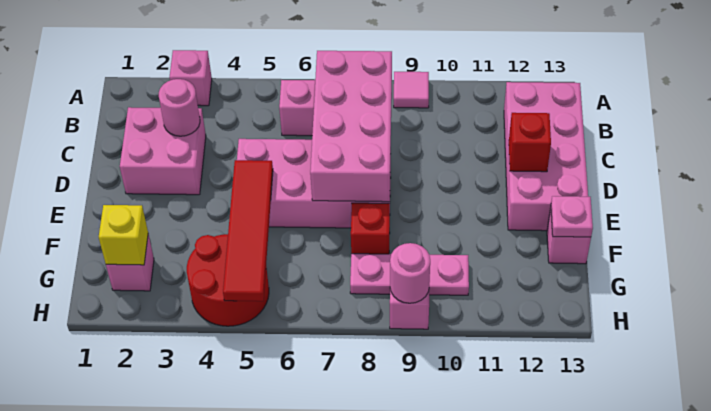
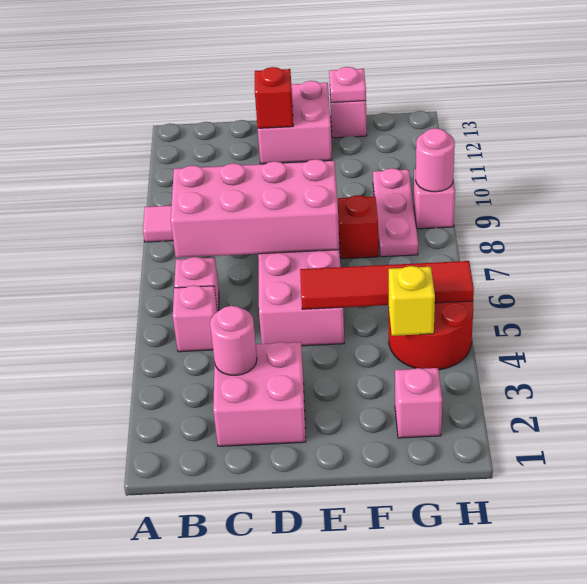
pink brick A3 level 1 -> pink brick B5 level 1
pink brick B12:E13 level 1 -> pink brick D12:E13 level 1
yellow brick G2 level 2 -> yellow brick G4 level 2

